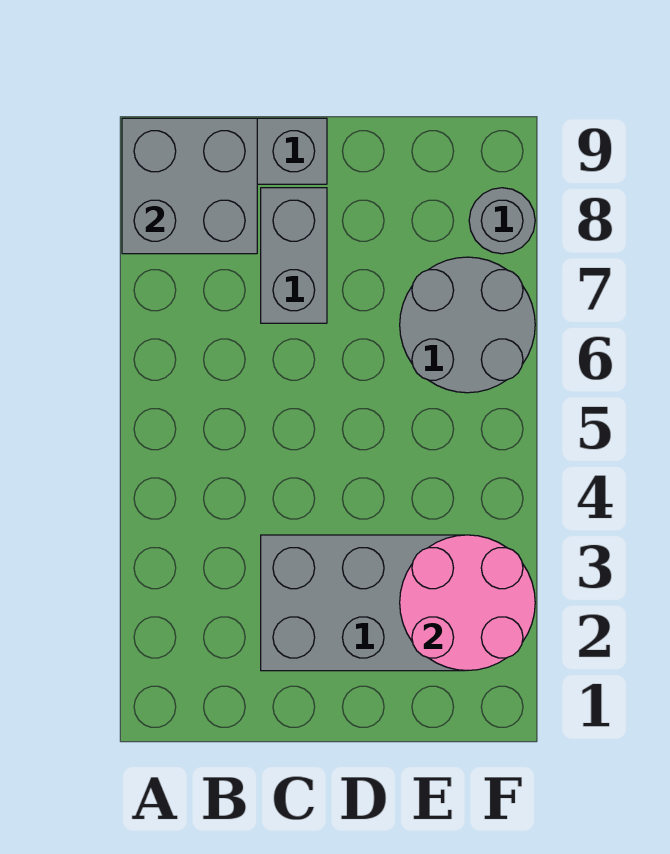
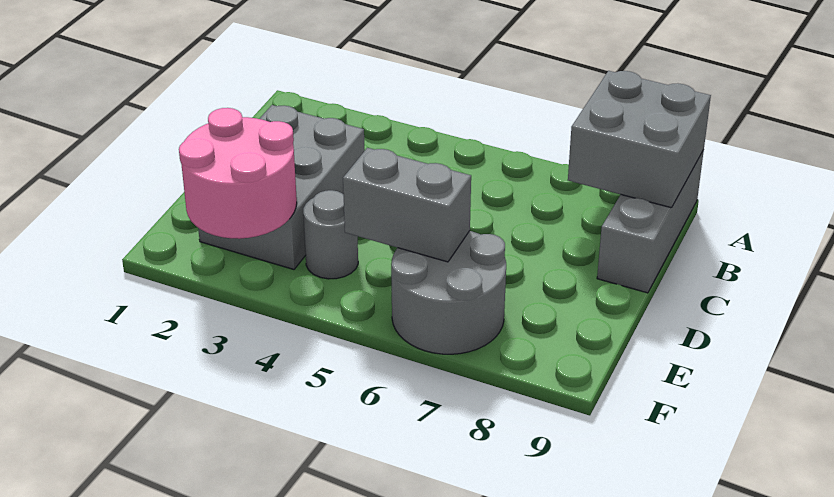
grey brick C7:C8 level 1 -> grey brick E5:E6 level 2
grey round brick F8 level 1 -> grey round brick E4 level 1

